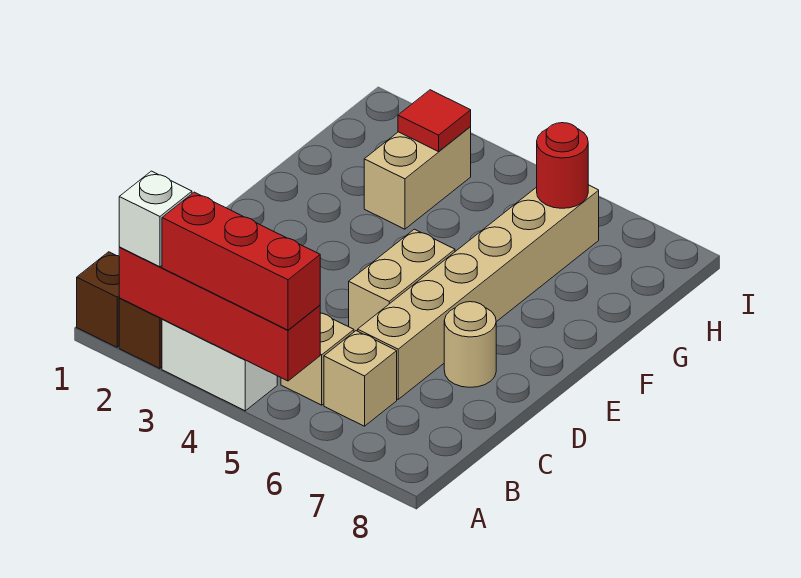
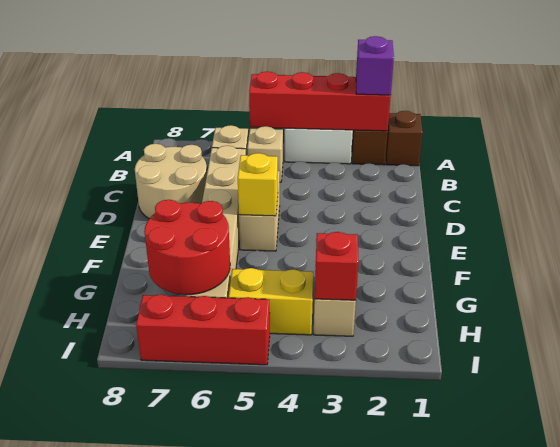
white brick A2 level 3 -> purple brick A2 level 3
red brick A3:A5 level 3 -> red brick I5:I7 level 1
tan round brick D7 level 1 -> tan round brick C7:D8 level 1
none -> yellow brick E5 level 2
red tile H3 level 2 -> red brick H3 level 2
none -> yellow brick H4:H5 level 1
red round brick H6 level 2 -> red round brick G6:H7 level 2

